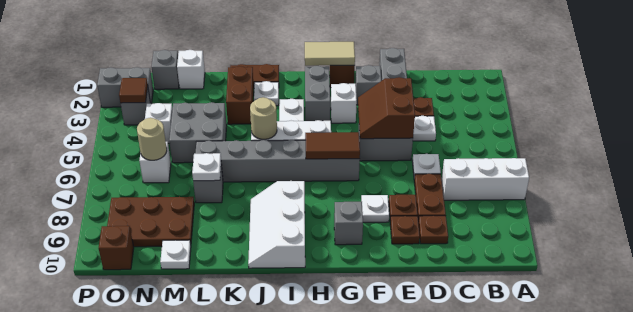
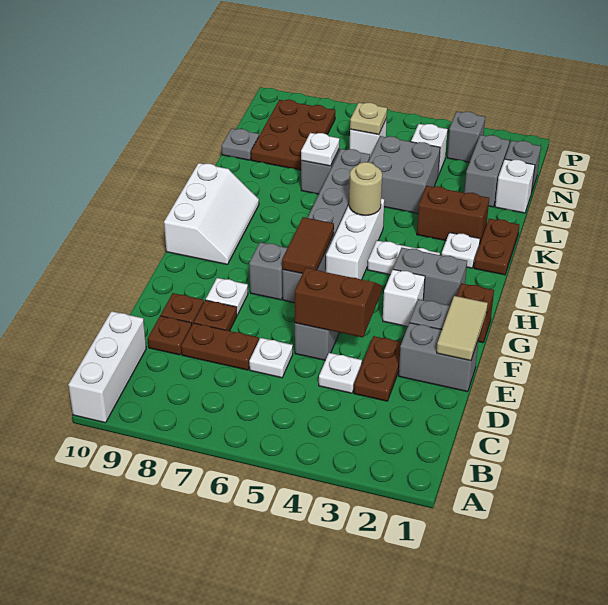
white brick A7:C7 level 1 -> white brick A10:C10 level 1
tan tile G1:H1 level 2 -> tan tile E1:F1 level 2
grey brick G9 level 1 -> grey brick G7 level 1
white slope I8:J10 level 1 top I -> white slope H9:J10 level 1 top 10
white plate M10 level 1 -> grey plate M10 level 1
tan round brick N6 level 2 -> tan plate N6 level 2
grey brick O2:P2 level 1 -> grey brick M2:N2 level 1
brown tile O3 level 2 -> none
brown brick O10 level 1 -> none

